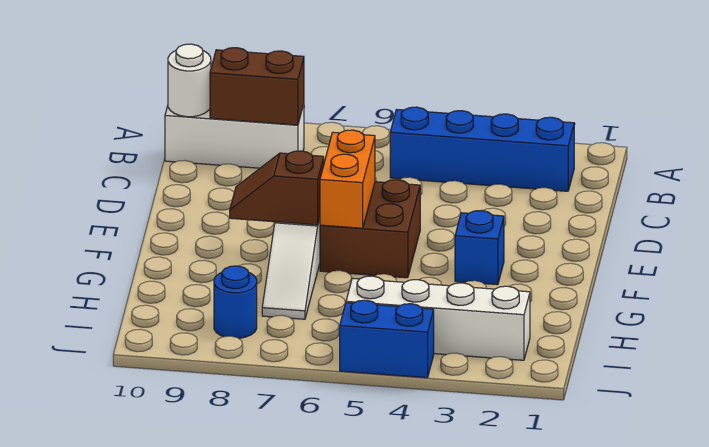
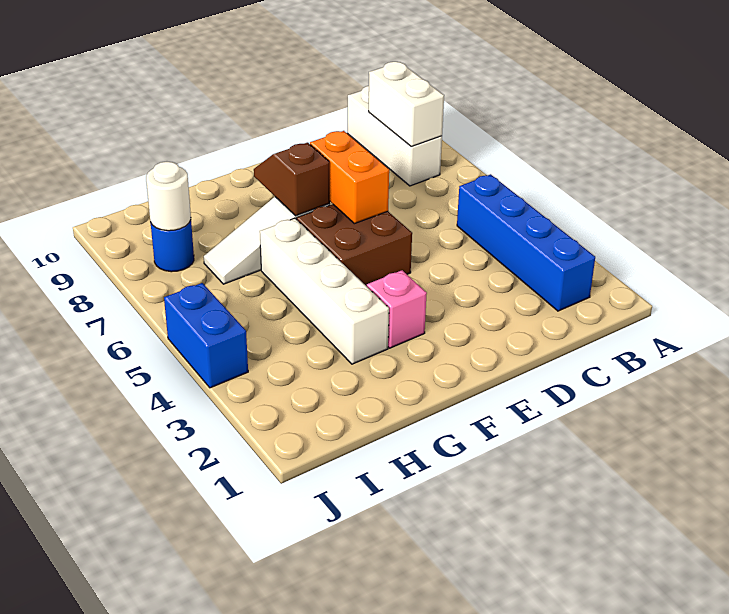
brown brick B8:B9 level 2 -> white brick B8:B9 level 2
white round brick B10 level 2 -> white round brick I8 level 2
orange brick E6:F6 level 2 -> orange brick E6:E7 level 2
blue brick F3 level 1 -> pink brick F3 level 1
white brick I2:I5 level 1 -> white brick G3:G6 level 1

